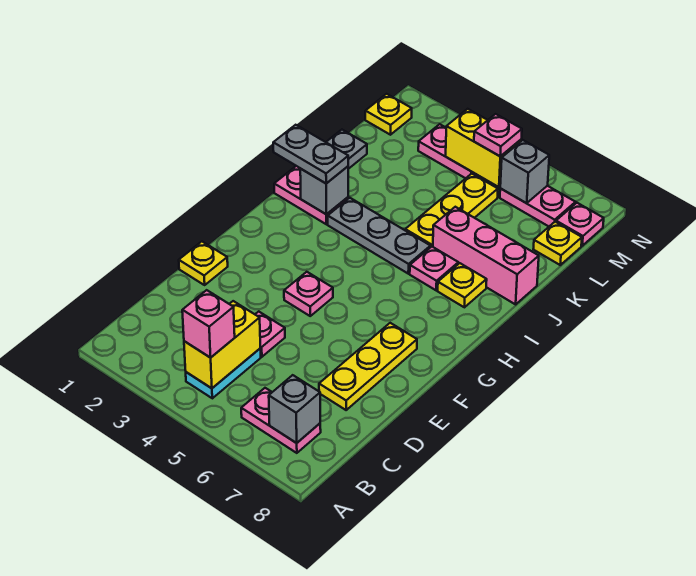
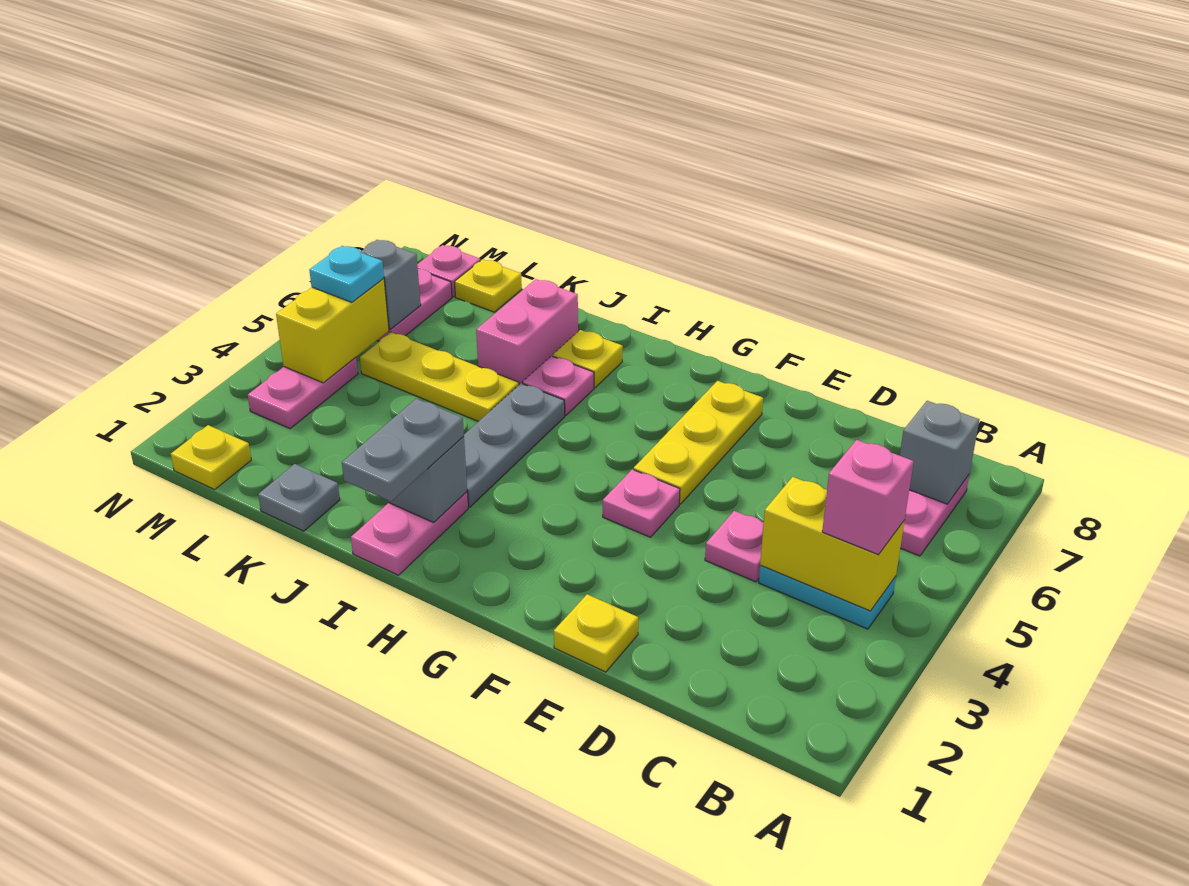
yellow plate D7:F7 level 1 -> yellow plate F5:F7 level 1
pink brick J6:J8 level 1 -> pink brick J6:J7 level 1
pink plate M5 level 3 -> cyan plate M5 level 3

